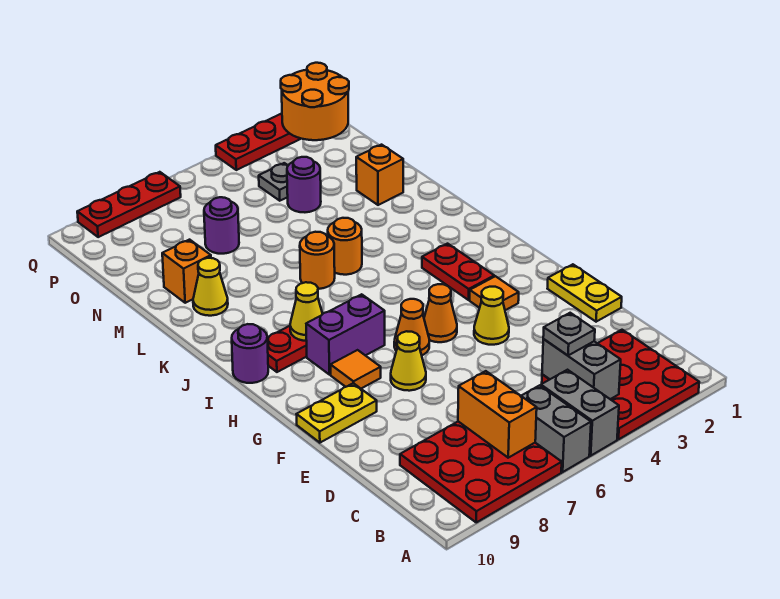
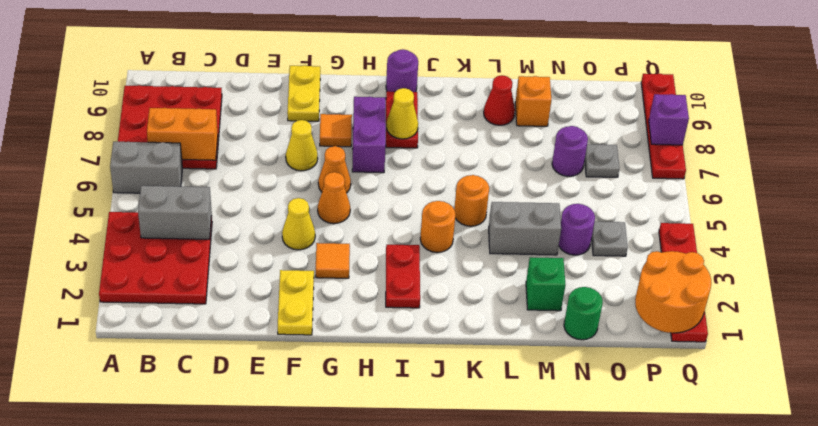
grey brick A5:B5 level 1 -> grey brick L4:M4 level 1
grey plate C4 level 3 -> grey plate O7 level 1
yellow plate E1:F1 level 1 -> yellow plate F1:F2 level 1
red plate H3:I3 level 1 -> red plate I2:I3 level 1
orange round brick K6 level 1 -> orange round brick J4 level 1
yellow cone L9 level 1 -> red cone L9 level 1
orange brick M2 level 1 -> green brick M2 level 1
none -> green round brick N1 level 1
red plate Q7:Q9 level 1 -> red plate Q7:Q10 level 1
none -> purple brick Q8 level 2

